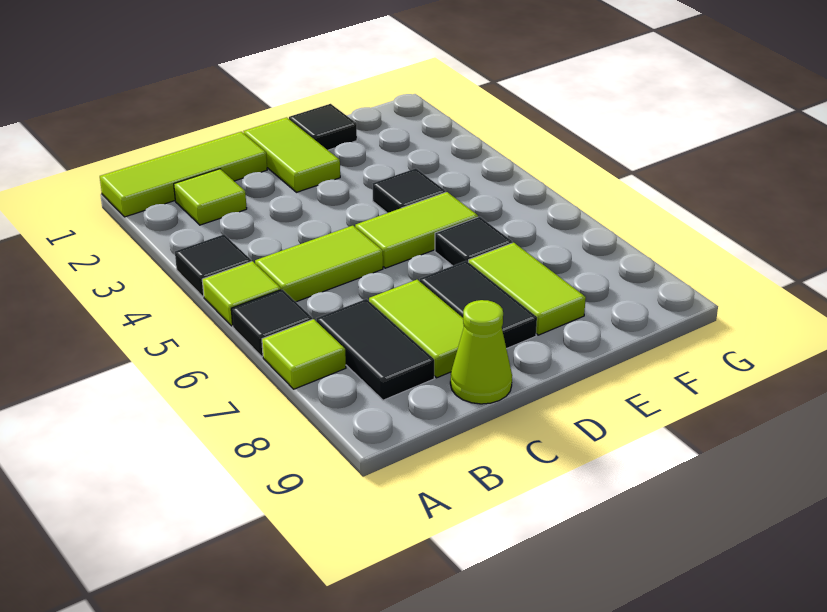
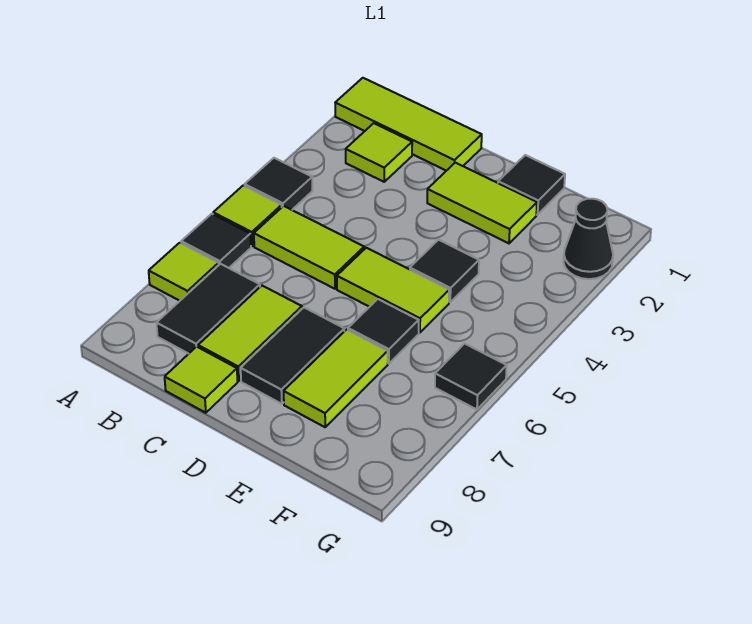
lime cone C9 level 1 -> lime tile C9 level 1
lime tile D1:D2 level 1 -> lime tile D2:E2 level 1
none -> black cone G2 level 1
none -> black tile G6 level 1

